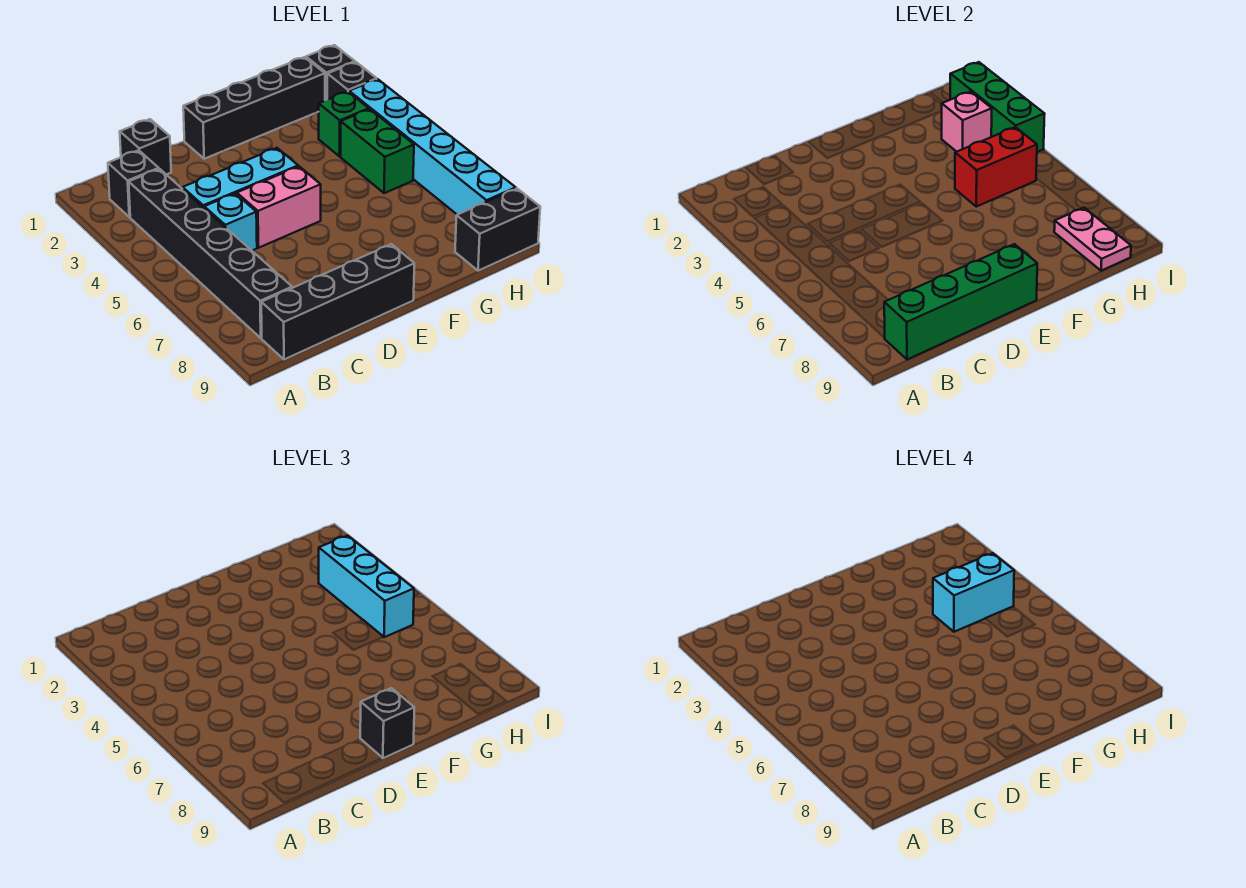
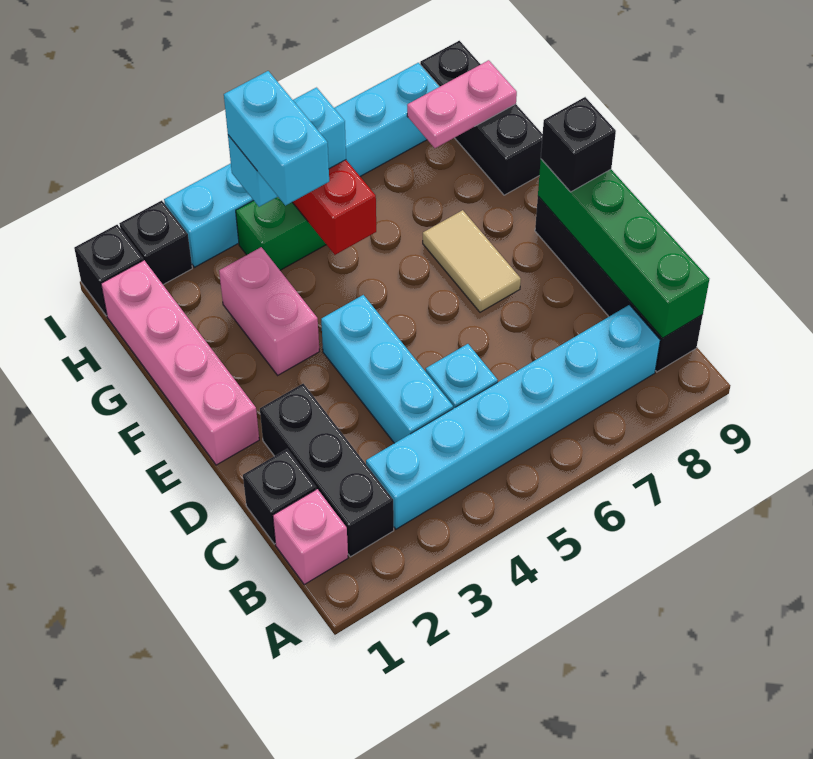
black brick B2 level 1 -> black brick B2:D2 level 1
black brick B3:B8 level 1 -> cyan brick B3:B8 level 1
pink brick D5:E5 level 1 -> pink brick F3:G3 level 1
black brick E1:H1 level 1 -> pink brick E1:H1 level 1
none -> tan tile E7:F7 level 1
green brick H3 level 1 -> none
pink brick H3 level 2 -> pink brick B1 level 1
cyan brick H3:H5 level 3 -> cyan brick H4:H5 level 3
black brick H9:I9 level 1 -> black brick G9:I9 level 1
green brick I2:I4 level 2 -> none

